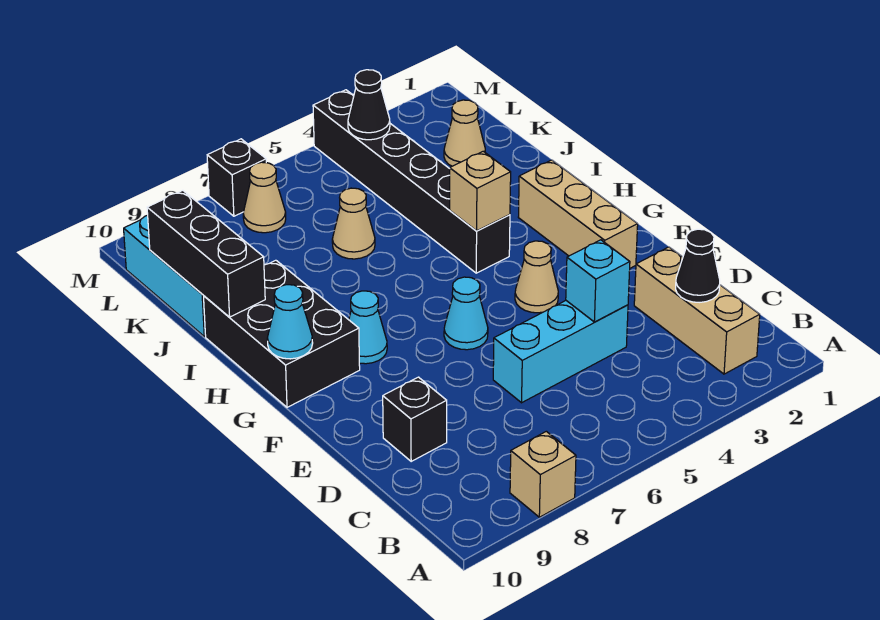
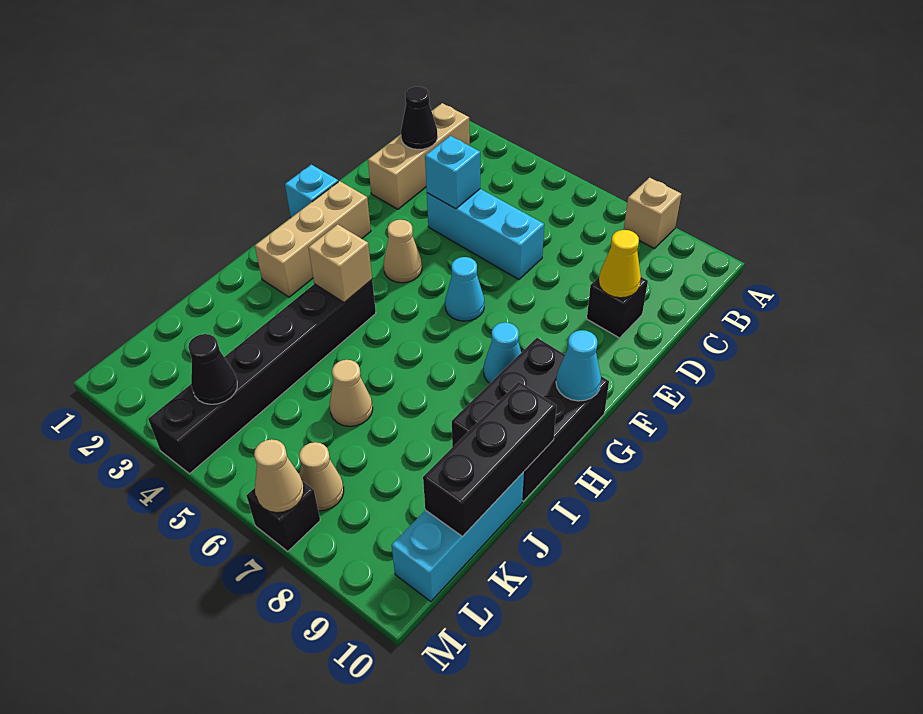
none -> yellow cone D9 level 2
none -> cyan brick F1 level 1
tan cone K2 level 1 -> tan cone M7 level 2

